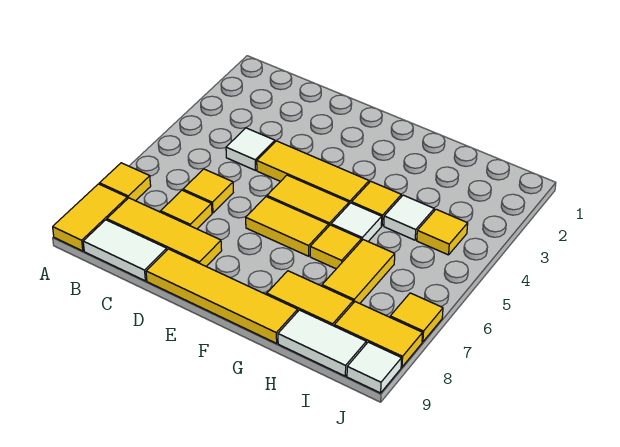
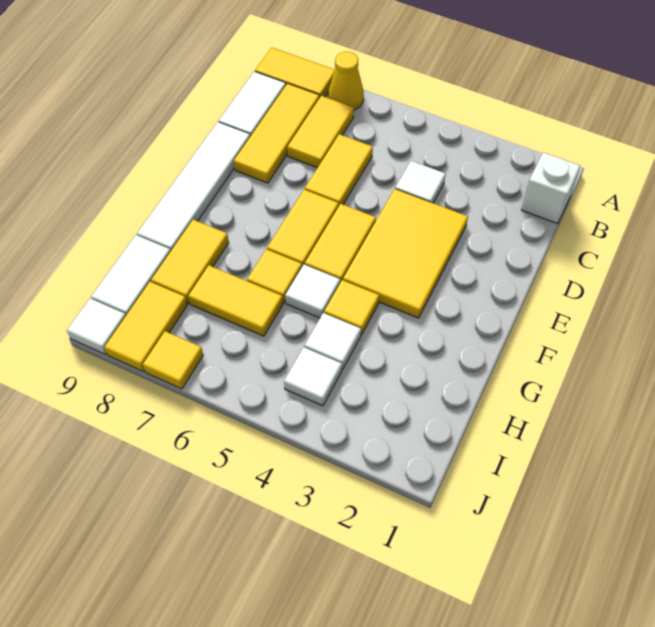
yellow tile A7 level 1 -> yellow cone A7 level 1
none -> white brick B1 level 1
yellow tile C6 level 1 -> yellow tile C6:D6 level 1
yellow tile C7 level 1 -> yellow tile B7:C7 level 1
yellow tile D4:F4 level 1 -> yellow tile D3:F4 level 1
yellow tile D9:G9 level 1 -> white tile D9:G9 level 1
yellow tile I4 level 1 -> white tile I4 level 1

